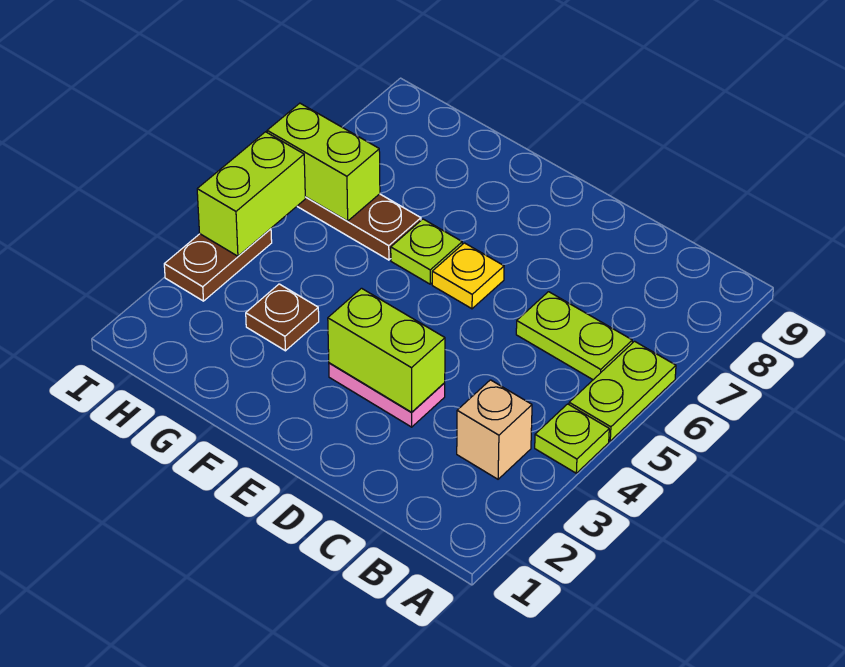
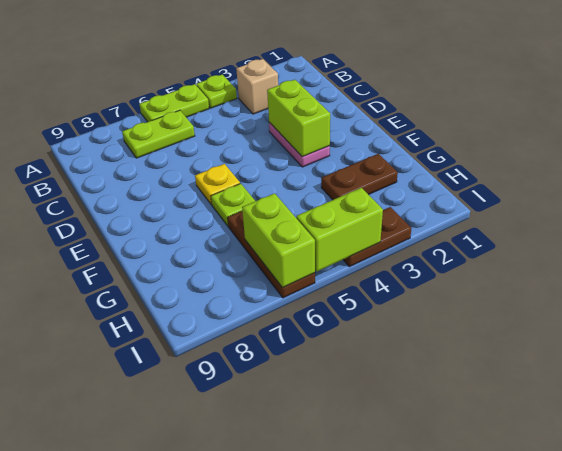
lime plate B6:C6 level 1 -> lime plate B6:B7 level 1
brown plate G3 level 1 -> brown plate G2:G3 level 1

